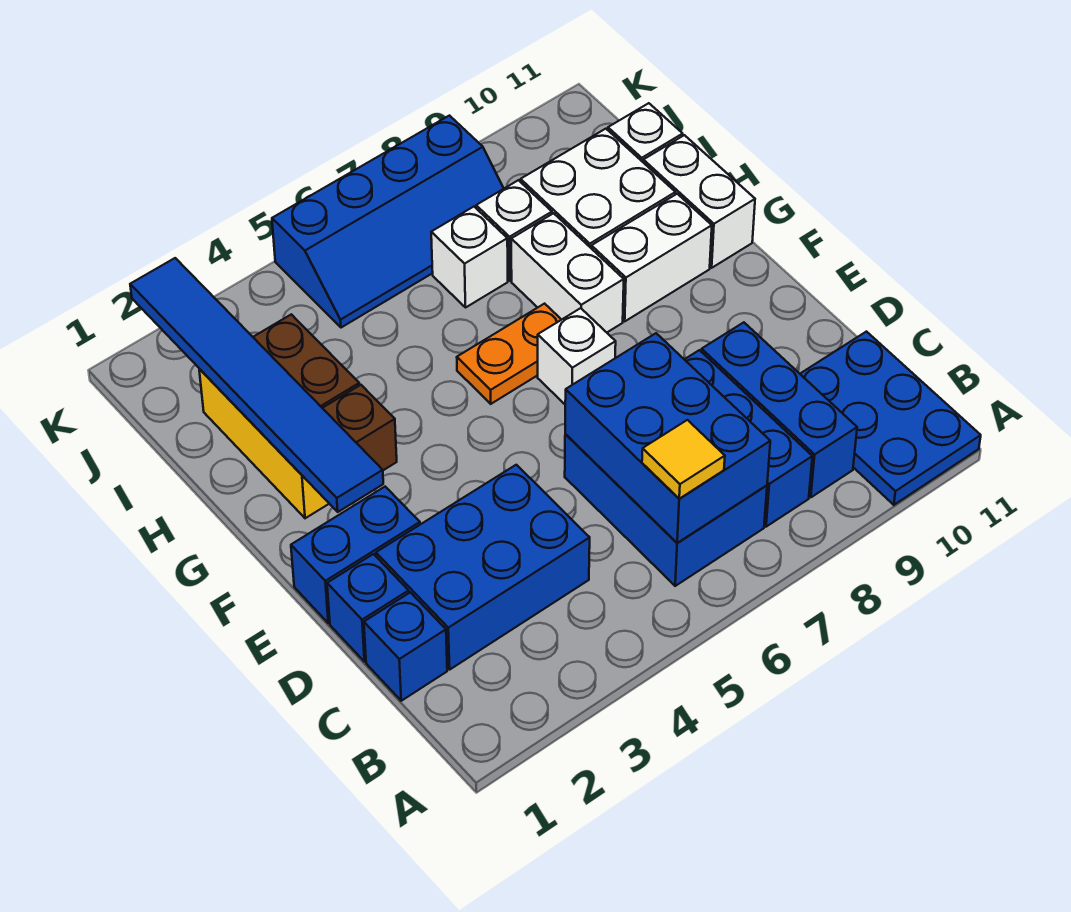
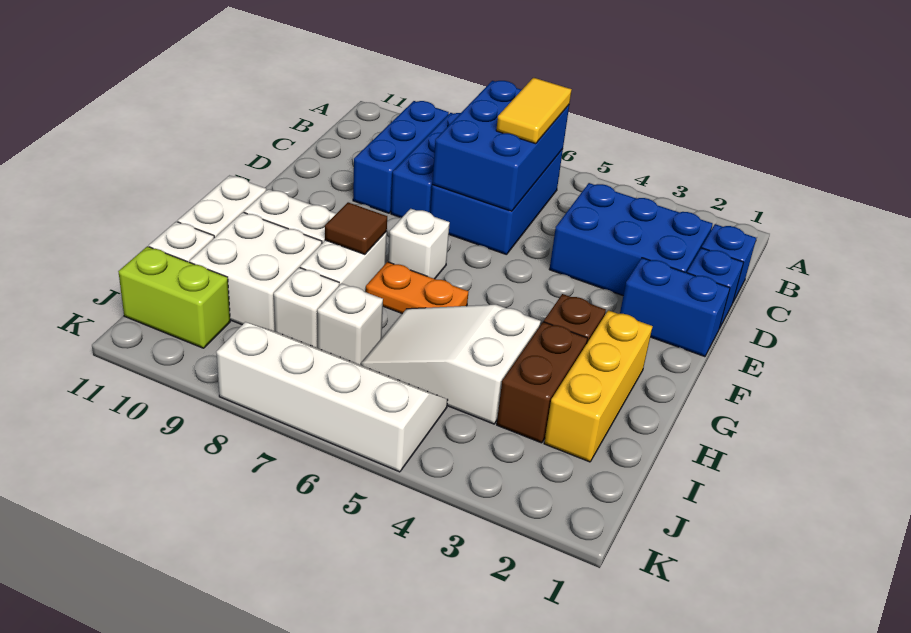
blue plate A10:C11 level 1 -> none
yellow tile B6 level 3 -> yellow tile B6:C6 level 3
blue tile F2:K2 level 2 -> none
none -> brown tile G8 level 2
none -> white slope H4:I6 level 1 top 4
blue slope J5:K8 level 1 top K -> white slope J5:K8 level 1 top K
none -> lime brick J10:J11 level 1

